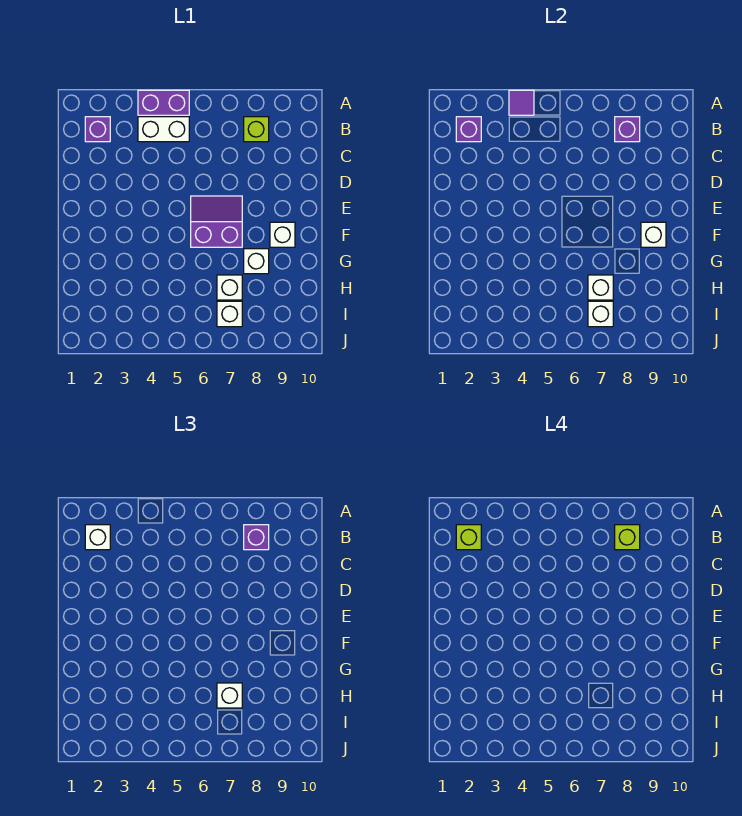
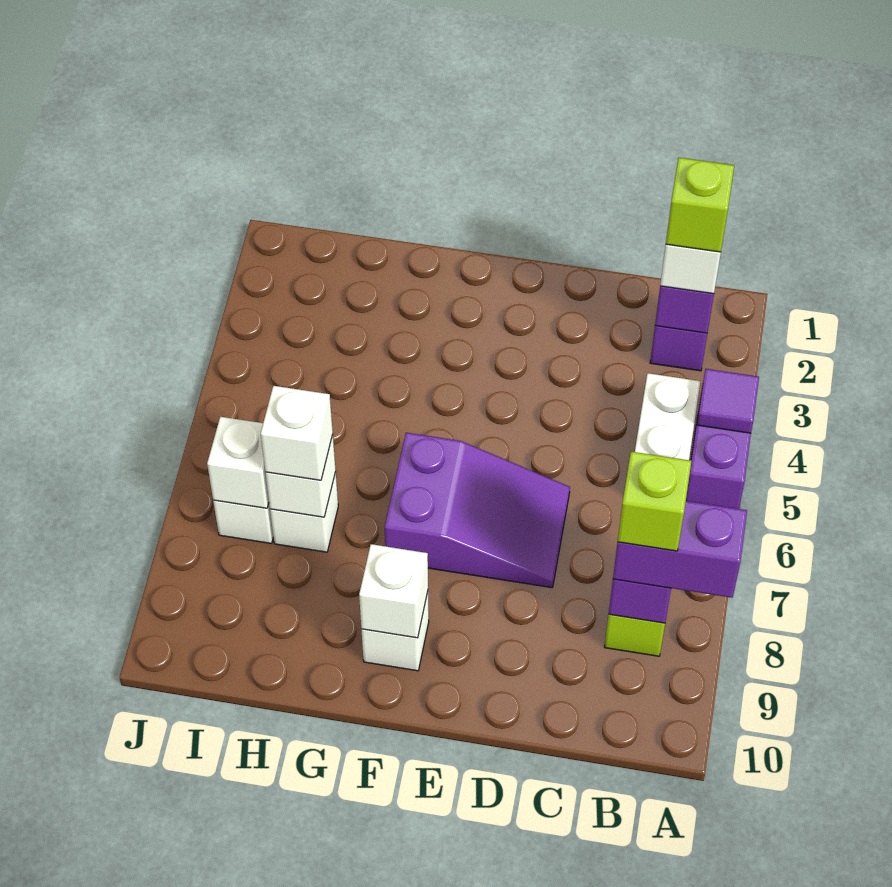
purple brick B8 level 3 -> purple brick A8:B8 level 3
purple slope E6:F7 level 1 top F -> purple slope D6:F7 level 1 top F
white brick G8 level 1 -> none

